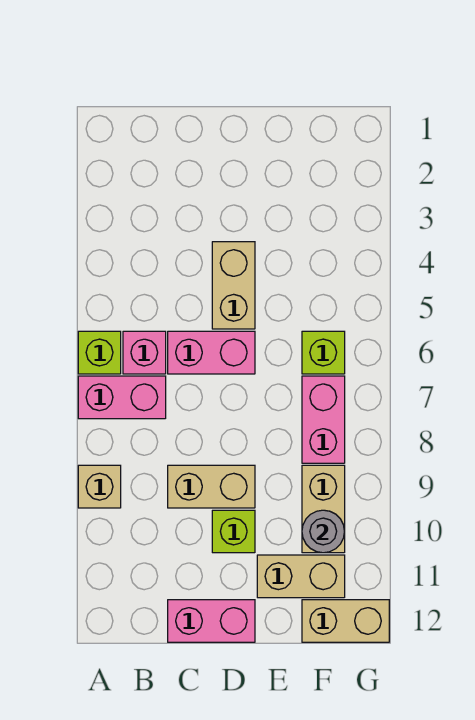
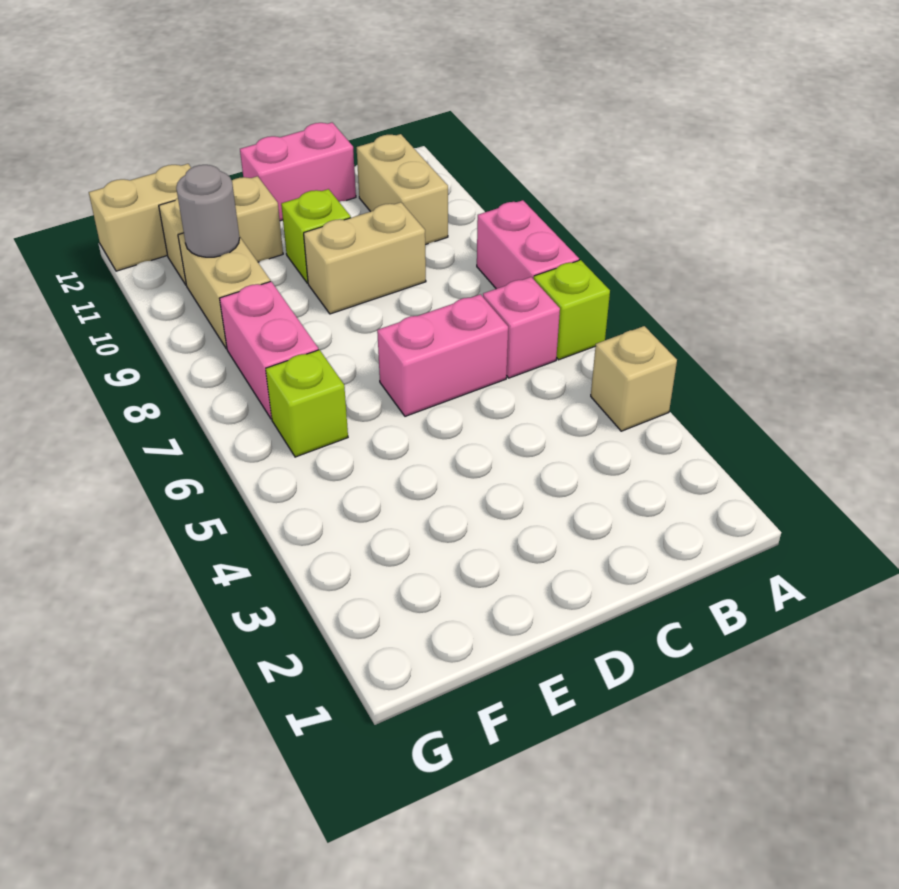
pink brick A7:B7 level 1 -> pink brick A7:A8 level 1
tan brick A9 level 1 -> tan brick A4 level 1
tan brick D4:D5 level 1 -> tan brick B10:B11 level 1

